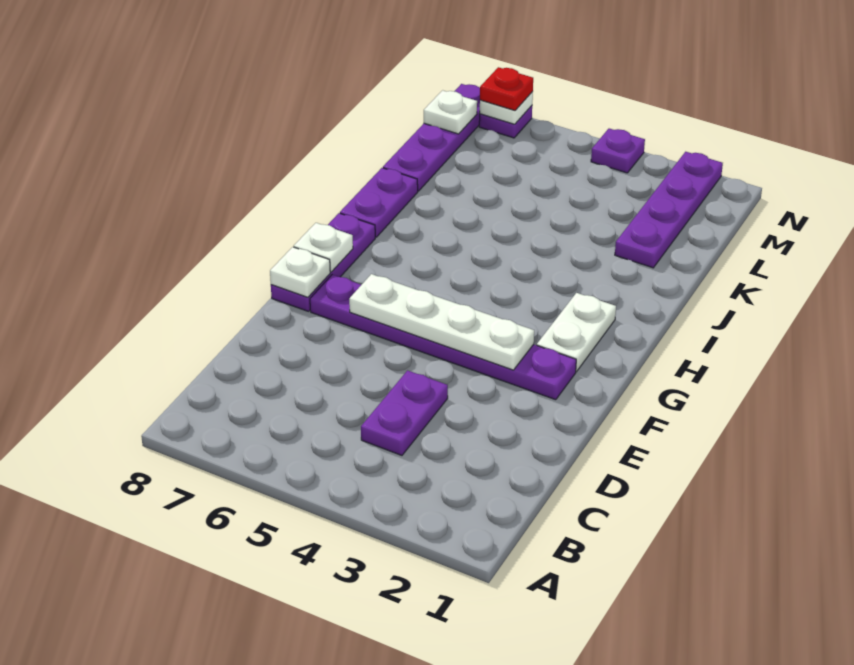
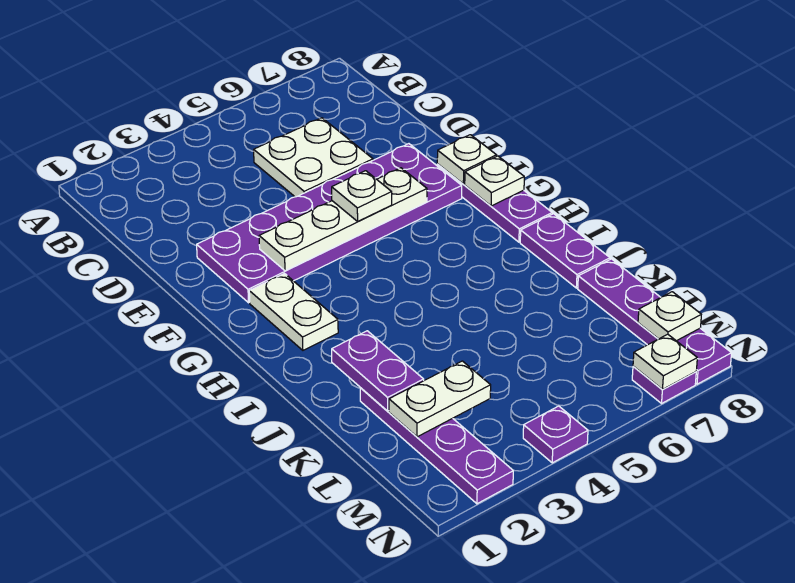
purple plate C4:D4 level 1 -> purple plate J2:K2 level 2
none -> white plate C5:D6 level 1
purple plate F2:F7 level 1 -> purple plate E2:F7 level 1
none -> white plate F5 level 3
none -> white plate L2:L3 level 2
red plate N7 level 3 -> none

